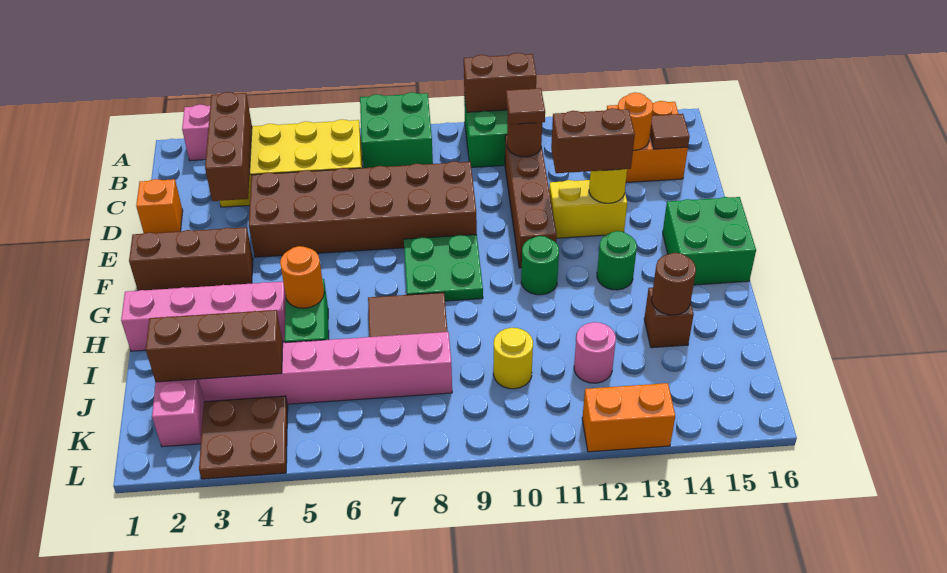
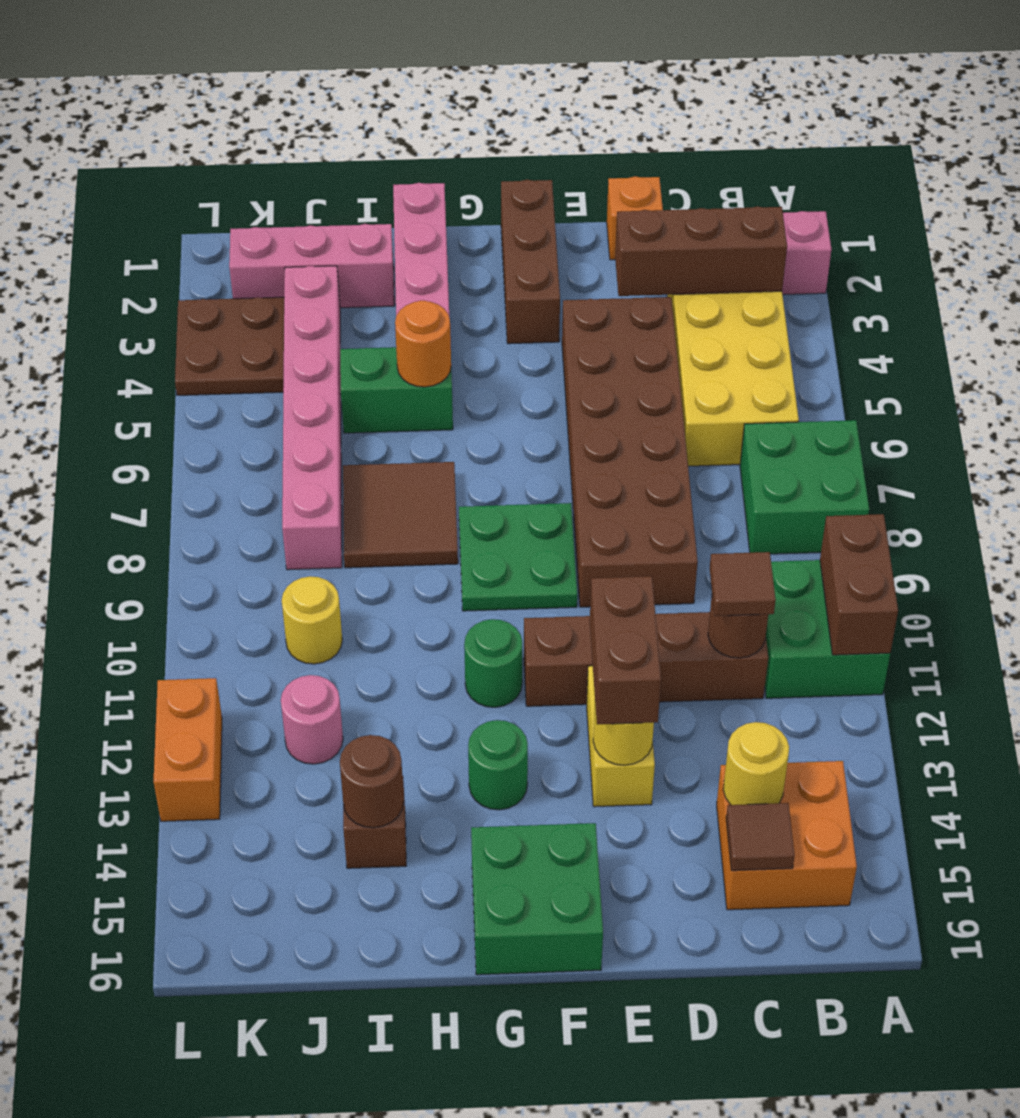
orange round brick C14 level 2 -> yellow round brick C14 level 2
brown brick J2:J4 level 2 -> none

